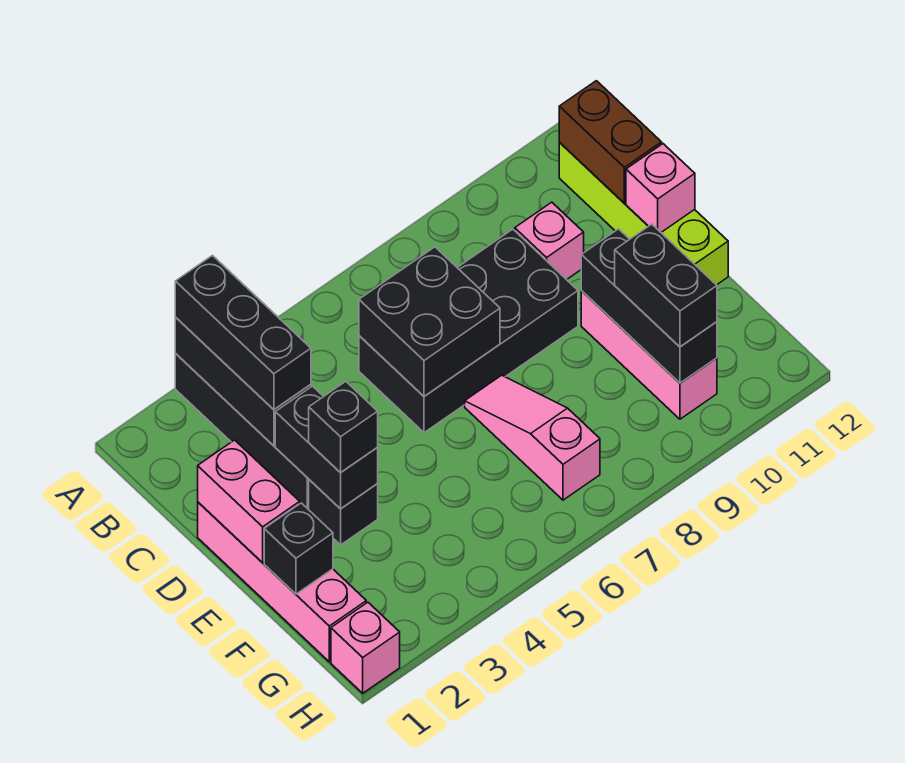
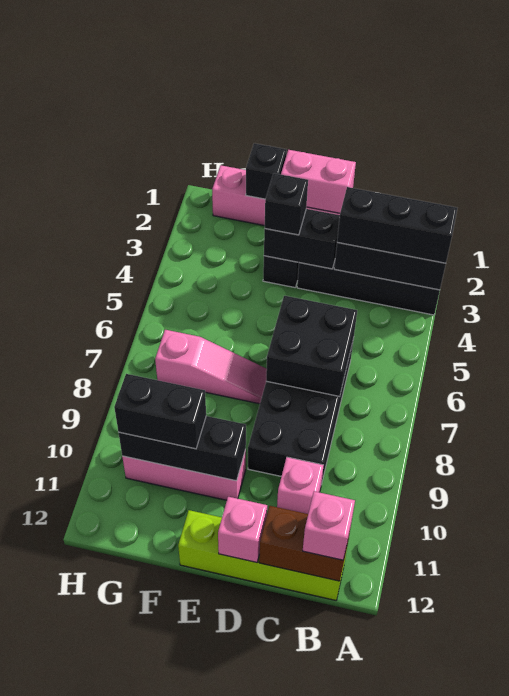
pink brick H1 level 1 -> pink brick B12 level 3

